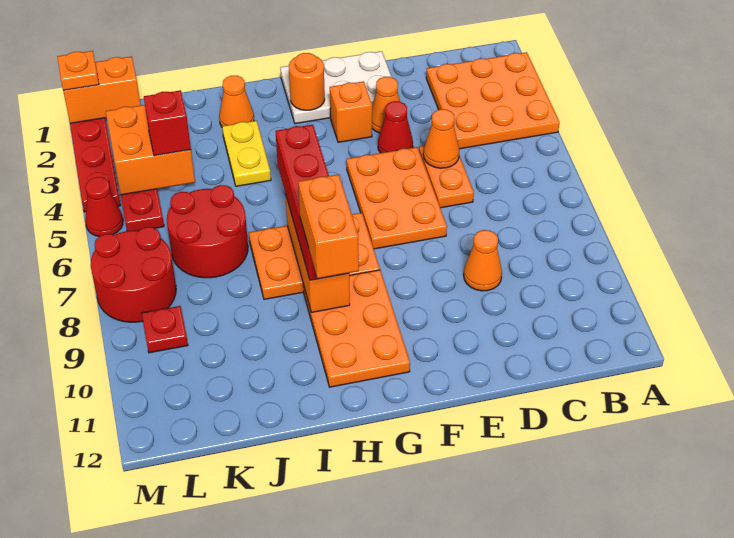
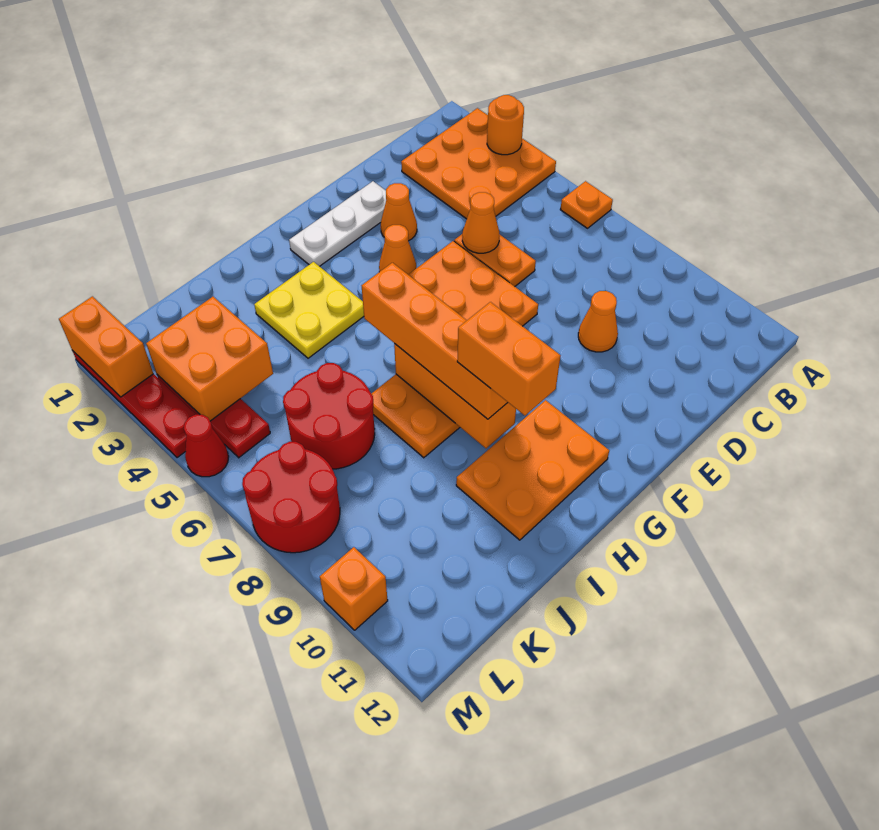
white plate E1:G2 level 1 -> white plate E2:G2 level 1
red cone E4 level 1 -> none
orange brick F3 level 1 -> orange brick M10 level 1
orange round brick G2 level 2 -> orange round brick A3 level 2
orange plate G9:H11 level 1 -> orange plate G10:I11 level 1
red brick H6:H9 level 3 -> orange brick H6:H9 level 3
orange cone I2 level 1 -> orange cone F4 level 1
yellow plate I3:I4 level 1 -> yellow plate H3:I4 level 1
red brick K4 level 3 -> none
orange brick L1:M1 level 2 -> orange brick M1:M2 level 2
red plate L9 level 1 -> none
orange plate M1 level 3 -> orange plate A6 level 1

